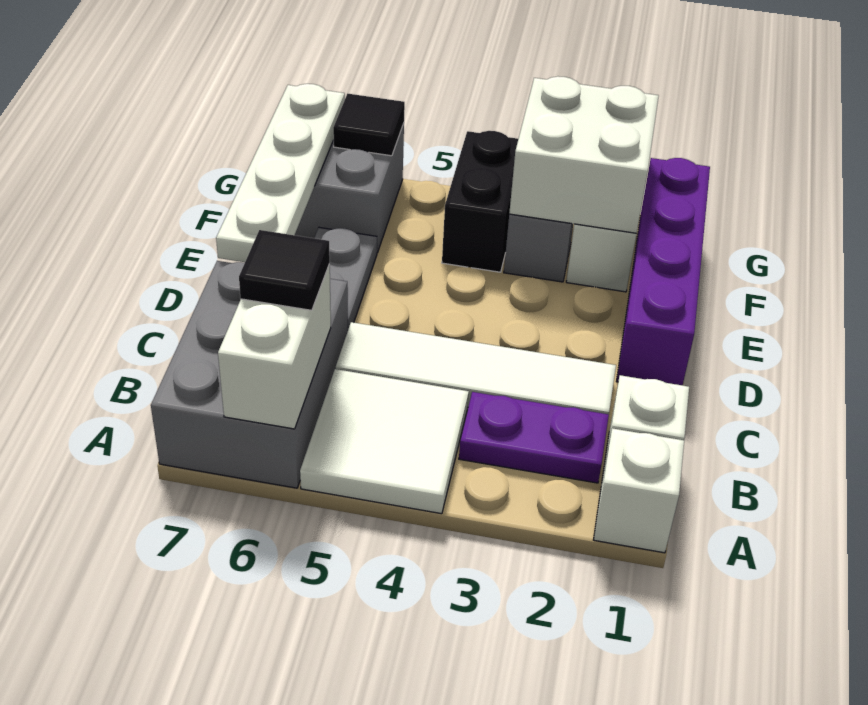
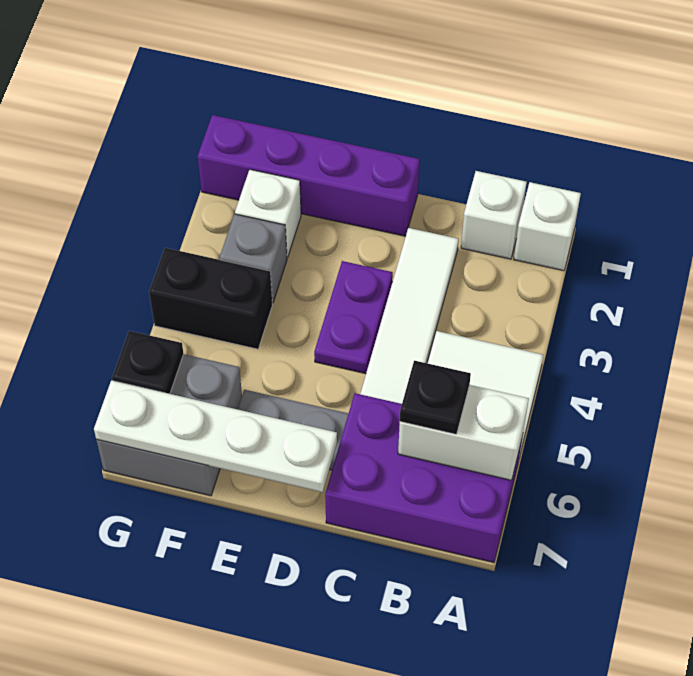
grey brick A6:C7 level 1 -> purple brick A6:C7 level 1
purple plate B2:B3 level 1 -> purple plate D3:D4 level 1
black tile B6 level 3 -> black plate B6 level 3
white brick F2:G3 level 2 -> none
black tile G6 level 2 -> black plate G6 level 2

